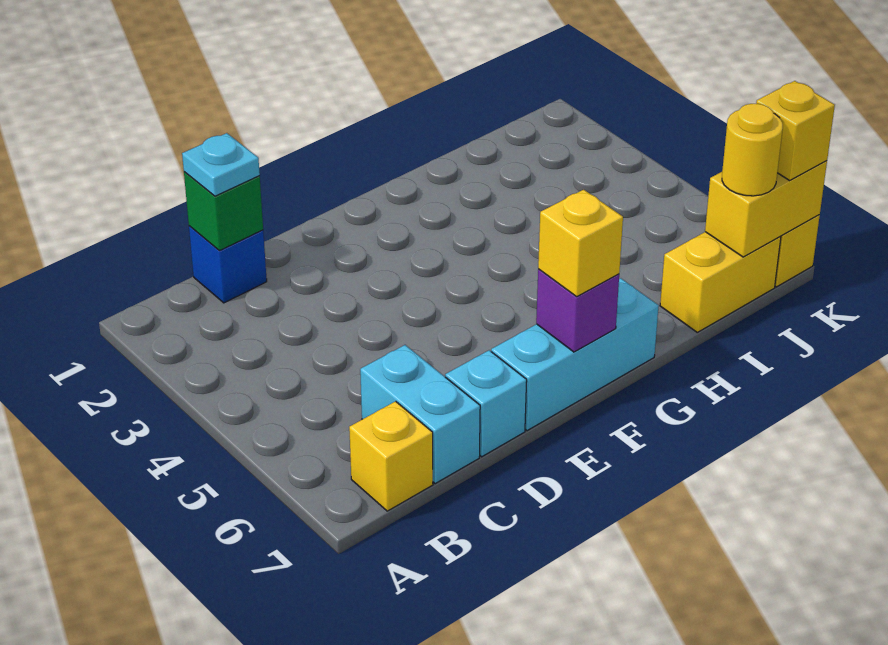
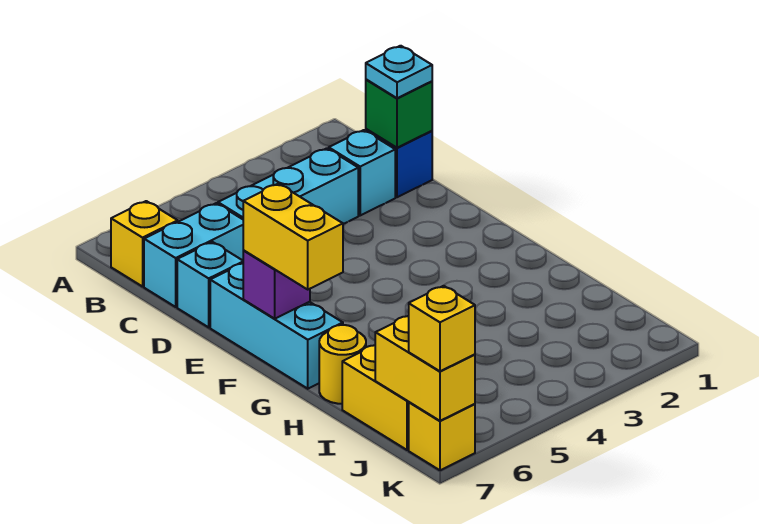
none -> cyan brick C2 level 1
none -> cyan brick C3:C5 level 1
yellow brick F7 level 3 -> yellow brick F7:G7 level 3
yellow round brick J7 level 3 -> yellow round brick H7 level 1

